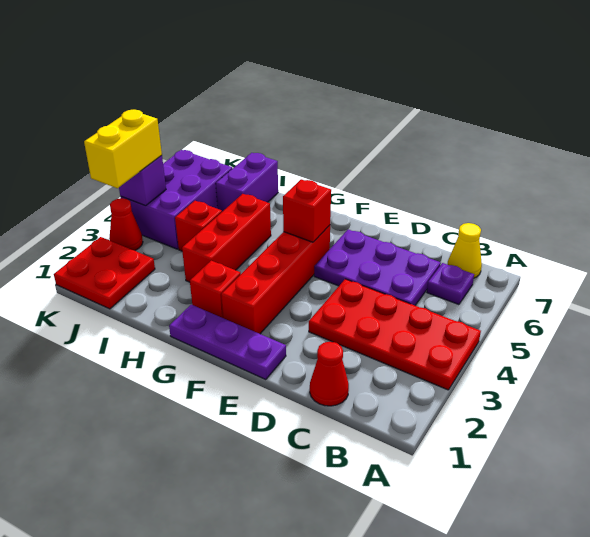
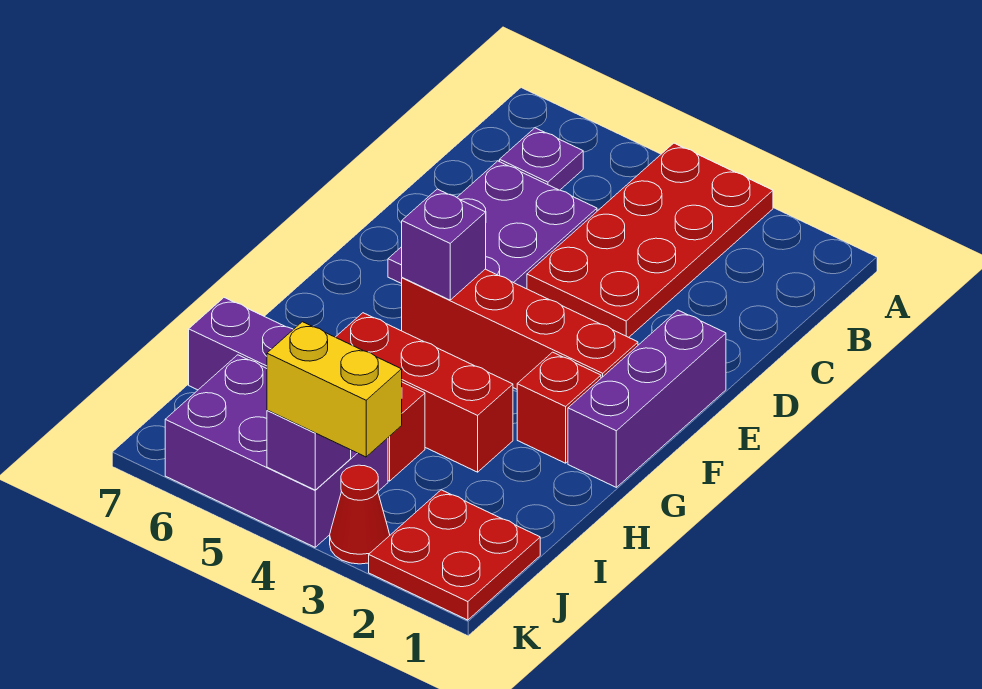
yellow cone B7 level 1 -> none
red cone C1 level 1 -> none
purple plate E1:G1 level 1 -> purple brick E1:G1 level 1
red brick F5 level 2 -> purple brick F5 level 2

